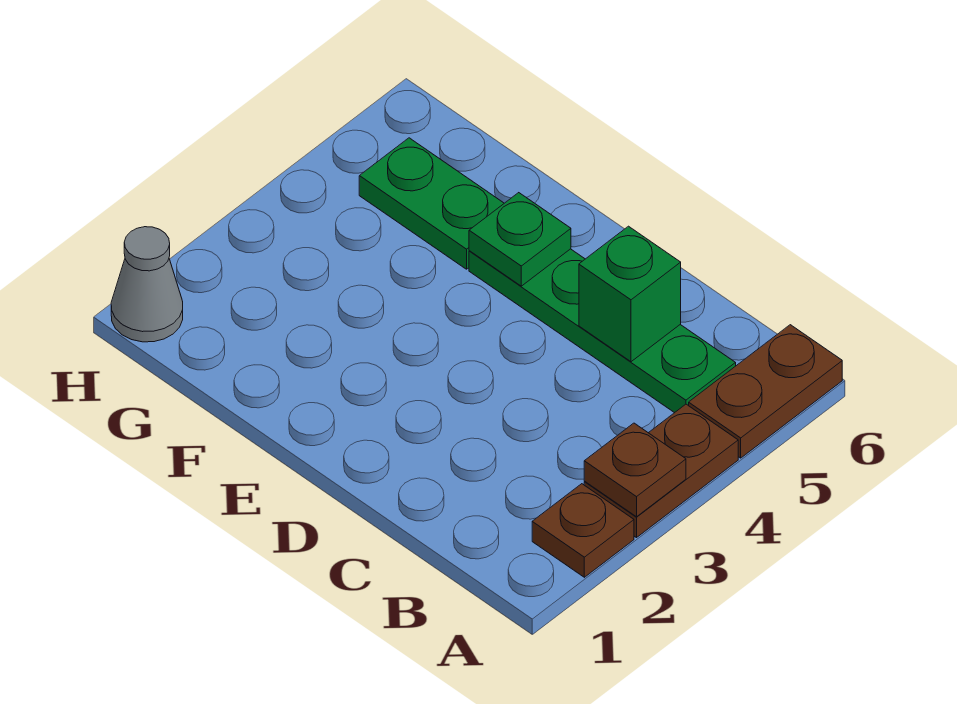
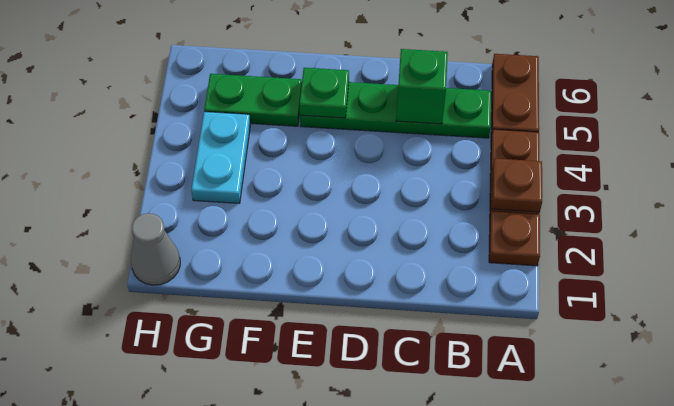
none -> cyan plate G3:G4 level 1

